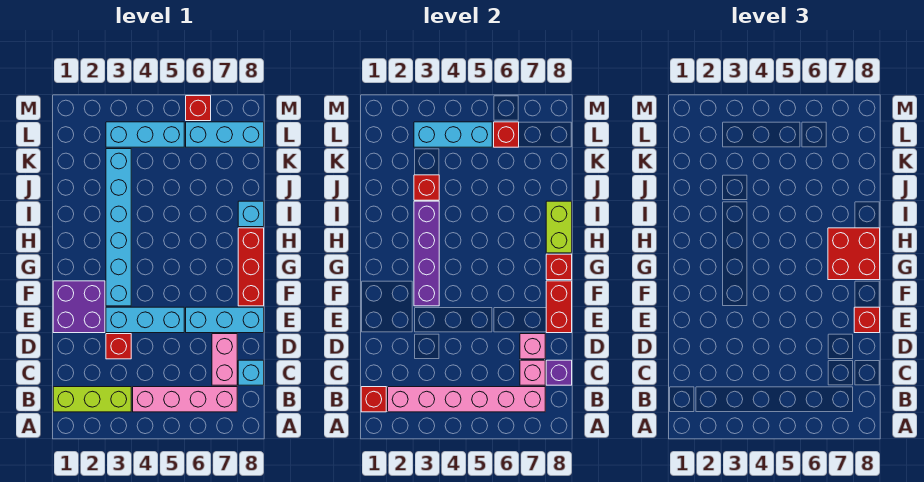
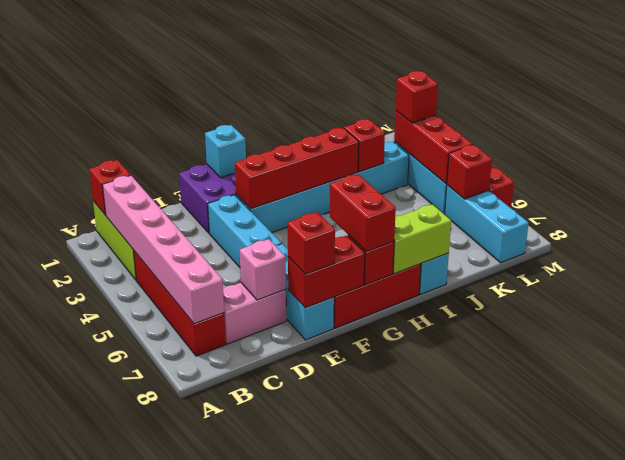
pink brick B4:B7 level 1 -> red brick B4:B7 level 1
pink brick C7 level 2 -> none
cyan brick C8 level 1 -> cyan brick F1 level 2
purple brick C8 level 2 -> none
red brick D3 level 1 -> red brick L3 level 3
purple brick F3:I3 level 2 -> red brick F3:I3 level 2
red brick G7:H8 level 3 -> red brick G7:G8 level 3
cyan brick L3:L5 level 2 -> red brick L3:L5 level 2

